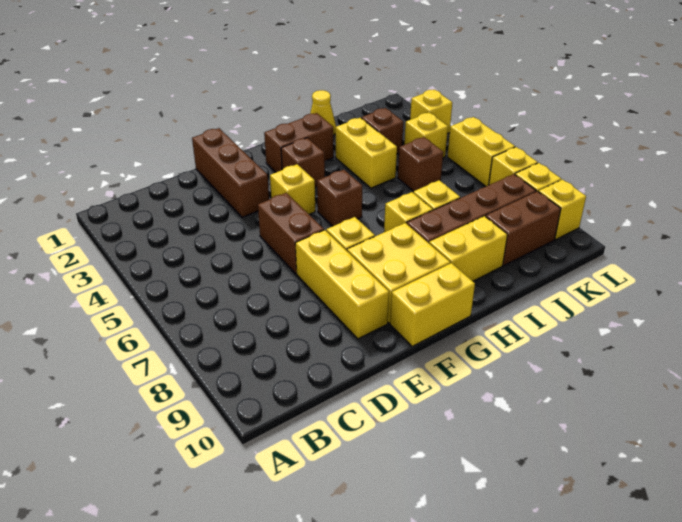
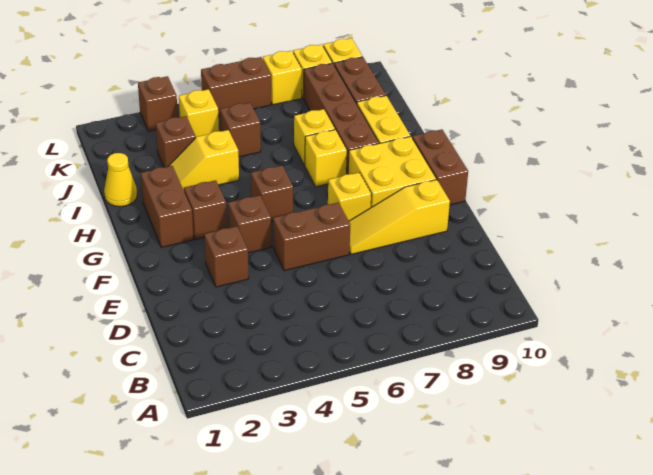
brown brick E1:E3 level 1 -> brown brick E3 level 1
yellow brick E7:E9 level 1 -> yellow slope E7:E9 level 1 top 9
yellow brick F4 level 1 -> brown brick F4 level 1
yellow brick F10:G10 level 1 -> brown brick F10:G10 level 1
yellow brick I3:I4 level 1 -> yellow slope I3:I4 level 1 top 4
yellow brick L3 level 1 -> brown brick L3 level 1
yellow brick L5:L6 level 1 -> brown brick L5:L6 level 1

